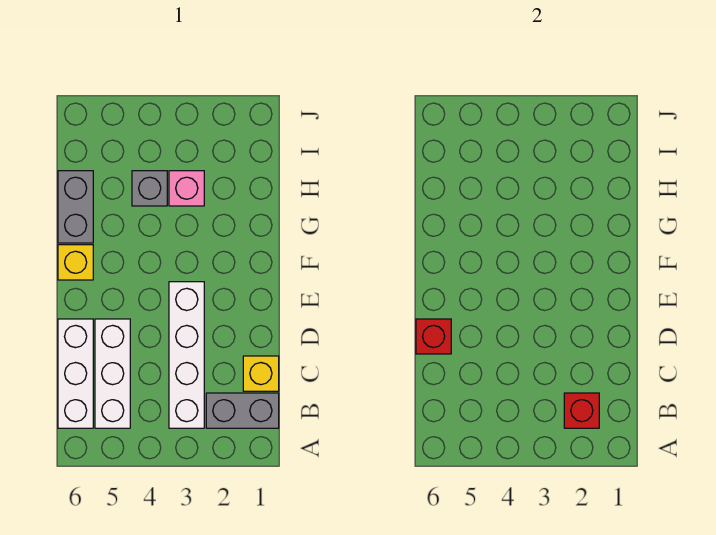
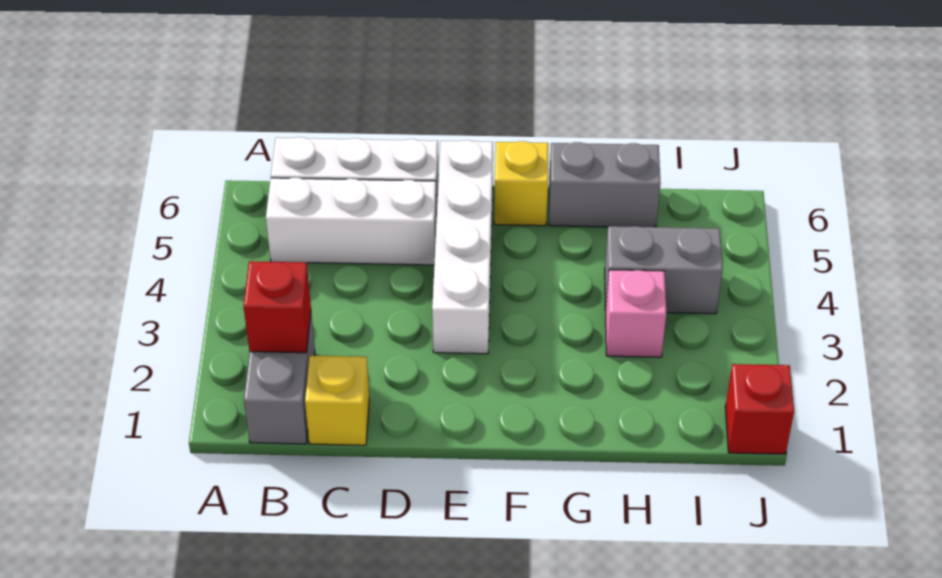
white brick B3:E3 level 1 -> white brick E3:E6 level 1
red brick D6 level 2 -> red brick J1 level 1
grey brick H4 level 1 -> grey brick H4:I4 level 1

